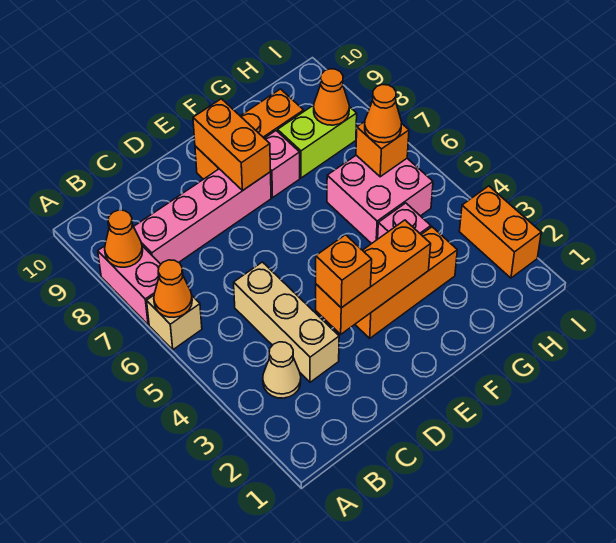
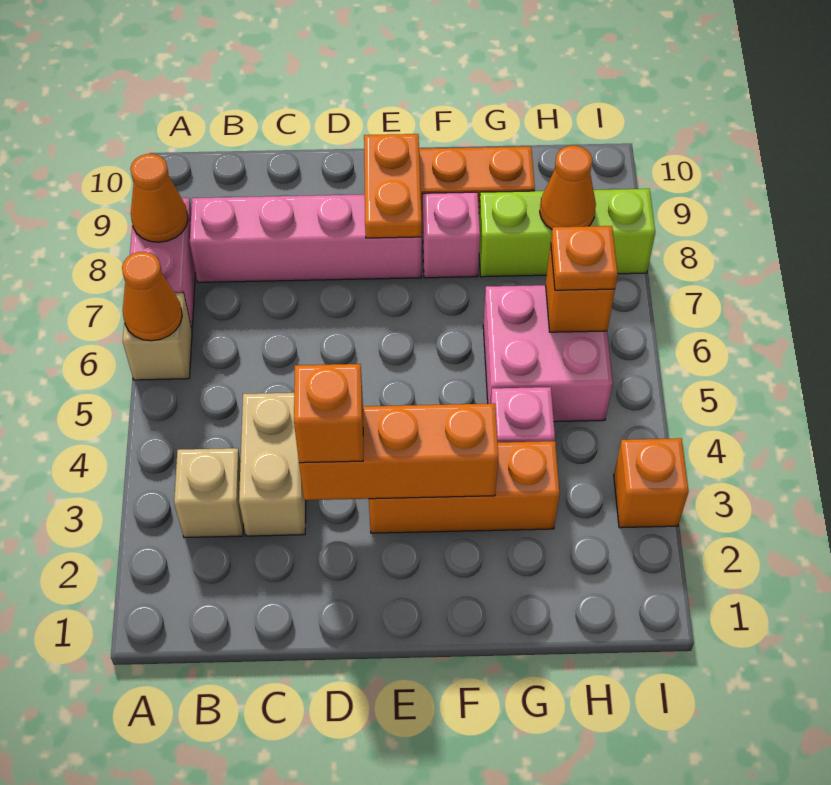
tan cone B3 level 1 -> tan brick B3 level 1
tan brick C3:C5 level 1 -> tan brick C3:C4 level 1
orange brick E8:E9 level 2 -> orange plate E8:E9 level 2
lime brick G8:H8 level 1 -> lime brick G8:I8 level 1
orange cone H6 level 3 -> orange plate H6 level 3
orange brick I2:I3 level 1 -> orange brick I3 level 1

